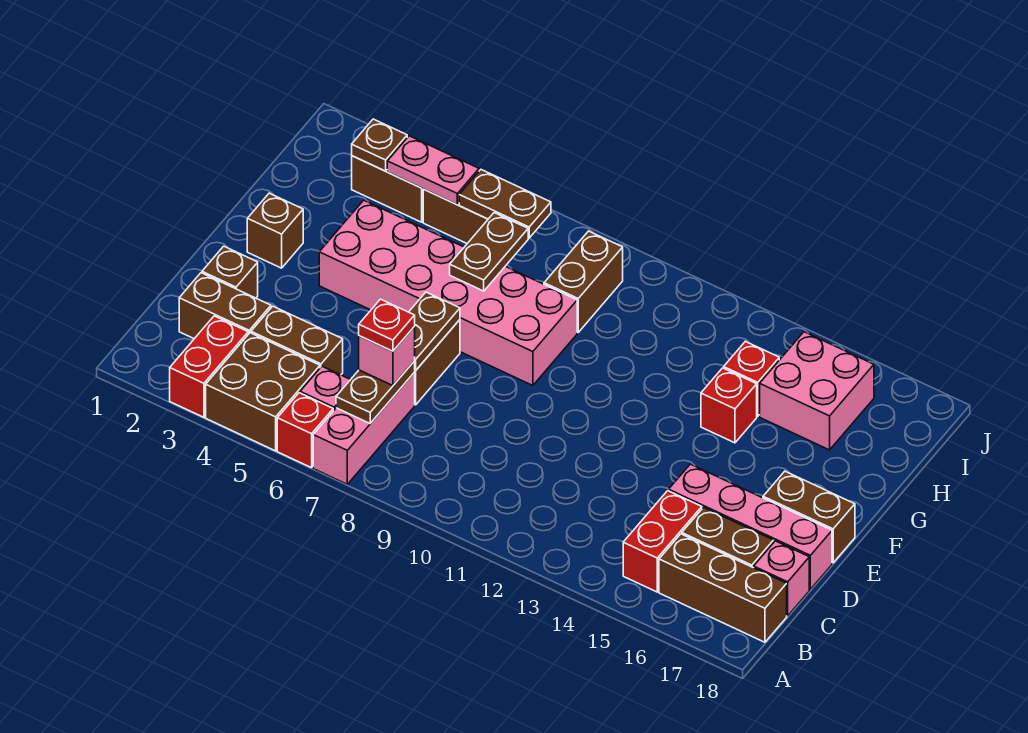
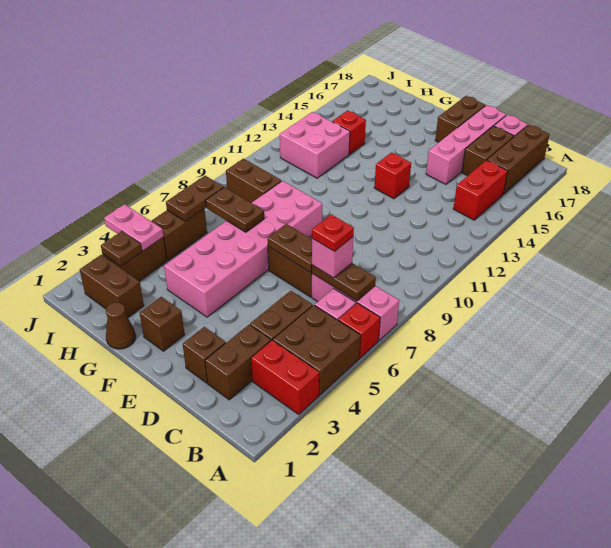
red brick B15:C15 level 1 -> red brick B14:B15 level 1
none -> brown cone G1 level 1
red brick G14 level 1 -> red brick E13 level 1
none -> brown brick H2:I2 level 1
pink brick H15:I16 level 1 -> pink brick H12:I13 level 1
pink plate I4:I5 level 2 -> pink plate I4:J4 level 2

